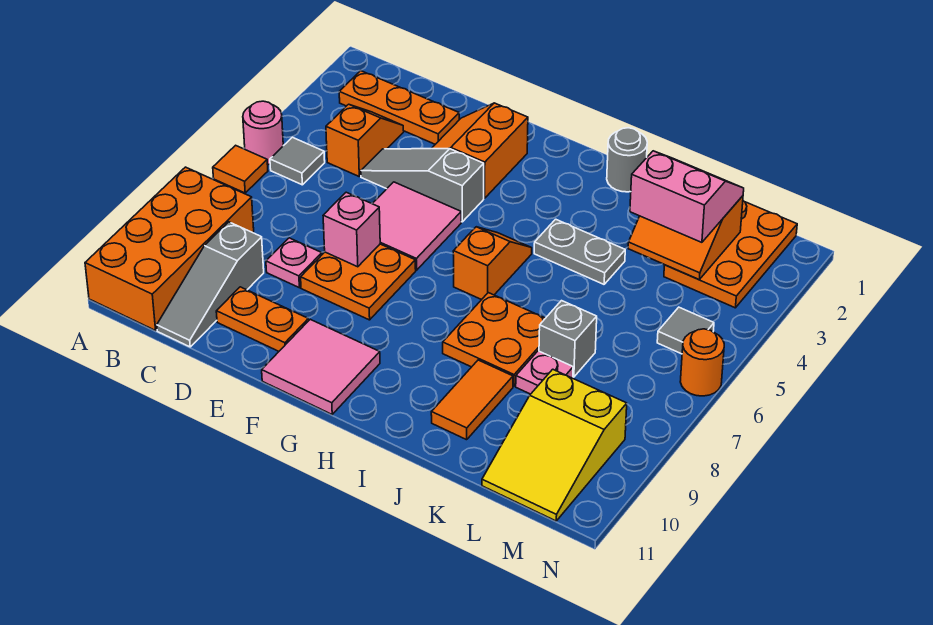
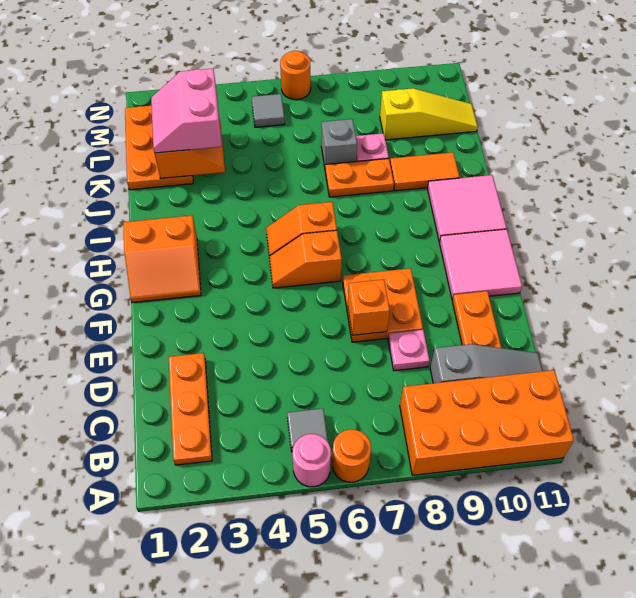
orange tile A6 level 1 -> orange round brick A6 level 1
orange slope C3:C4 level 1 top 4 -> orange slope G5:G6 level 1 top 6
grey slope D4:F4 level 1 top F -> none
orange slope E2:F3 level 1 top F -> orange slope G1:H2 level 1 top H
pink tile E5:F6 level 1 -> pink tile H10:I11 level 1
pink brick E7 level 2 -> orange brick E7 level 2
grey round brick I1 level 1 -> none
grey plate I4:J4 level 1 -> none
orange plate I7:J8 level 1 -> orange plate J7:J8 level 1
orange plate L1:M3 level 1 -> orange plate K1:M2 level 1
yellow slope L9:M11 level 1 top 9 -> yellow slope L9:L11 level 1 top 9

